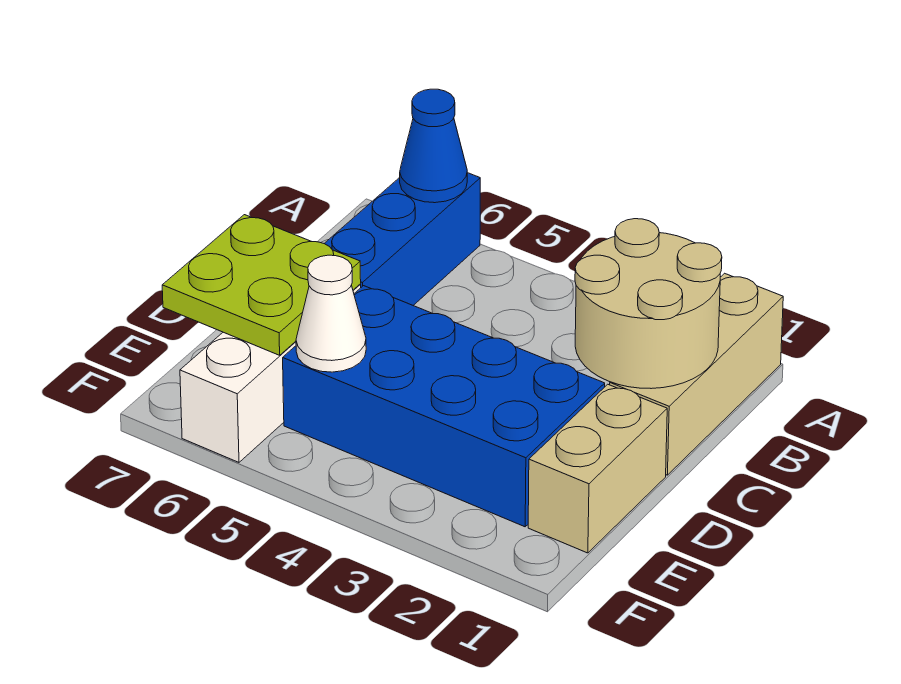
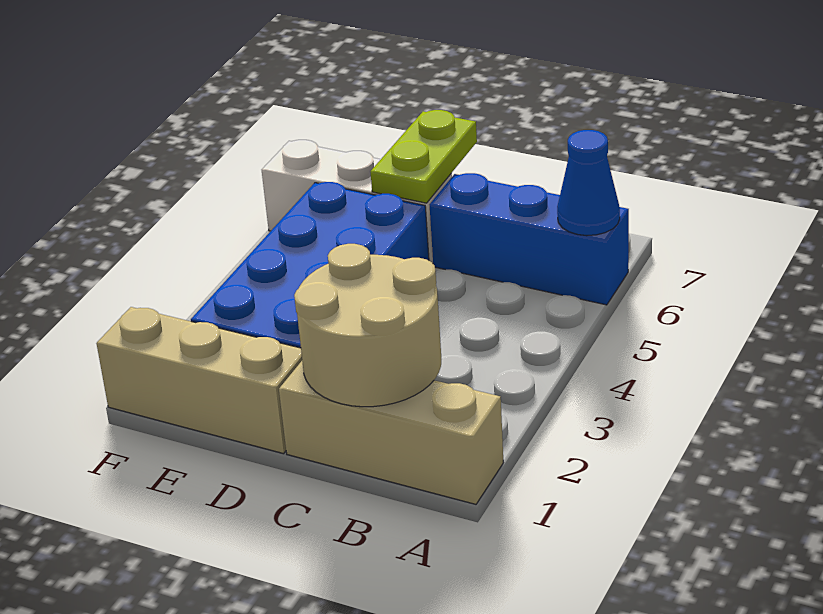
tan brick D1:E1 level 1 -> tan brick D1:F1 level 1
lime plate D6:E7 level 2 -> lime plate D6:D7 level 2
white cone E5 level 2 -> none

